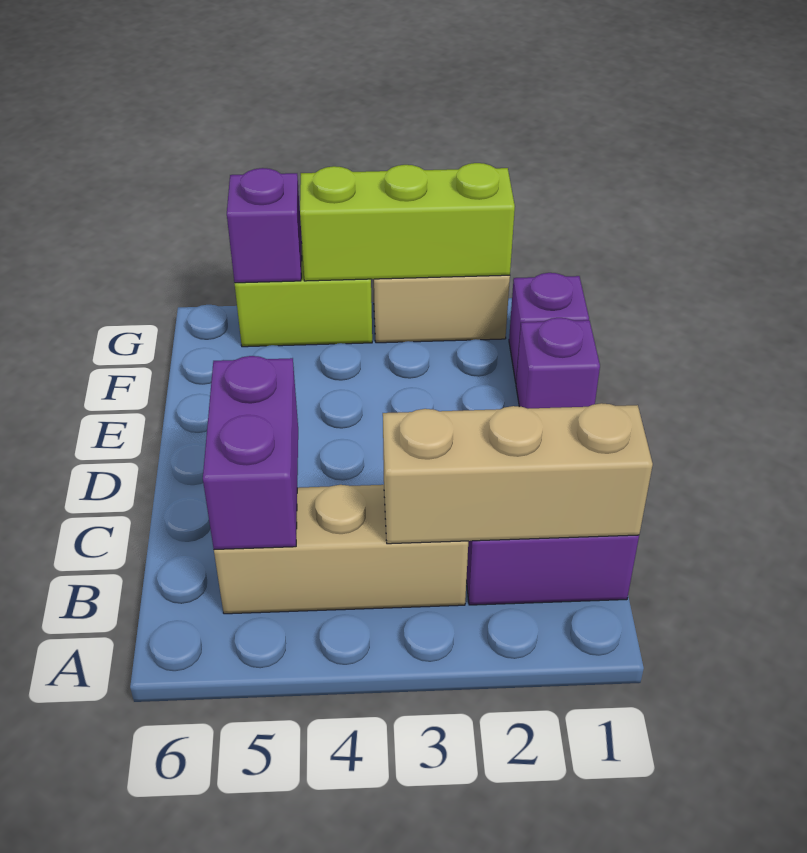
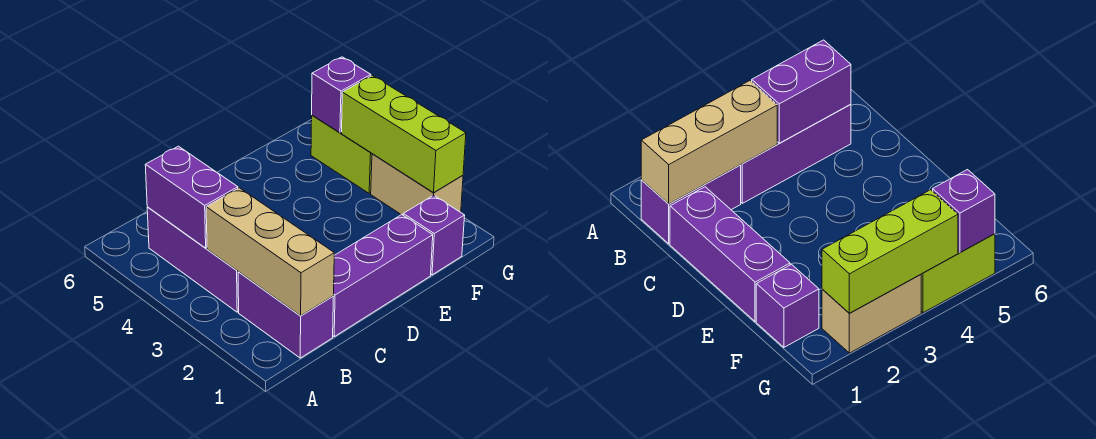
tan brick B3:B5 level 1 -> purple brick B3:B5 level 1
purple brick B5:C5 level 2 -> purple brick B4:B5 level 2
purple brick E1 level 1 -> purple brick C1:E1 level 1

